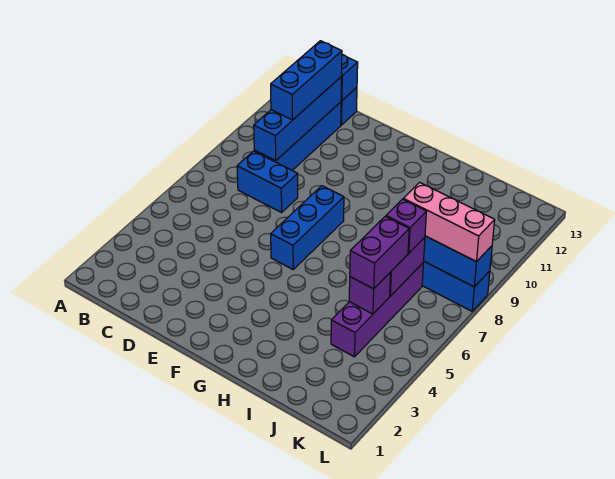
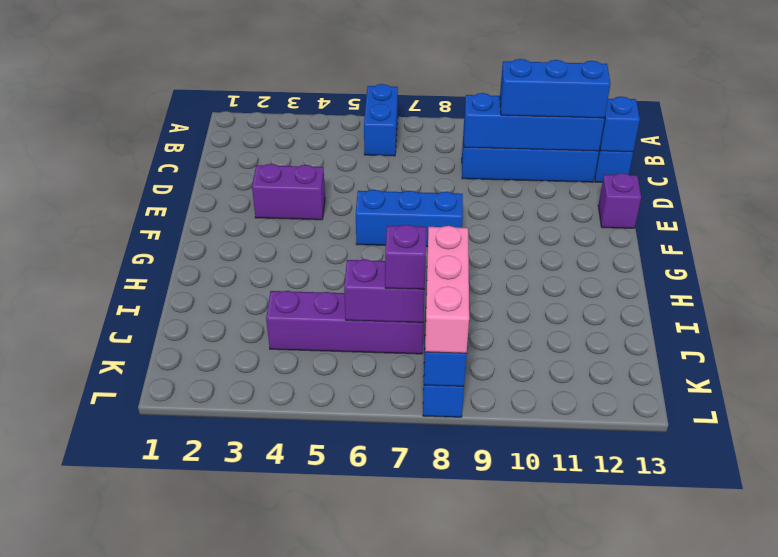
blue brick C8:D8 level 1 -> blue brick A6:B6 level 1
purple brick J5 level 2 -> purple brick E13 level 1
purple brick J5:J6 level 3 -> purple brick E3:E4 level 1

